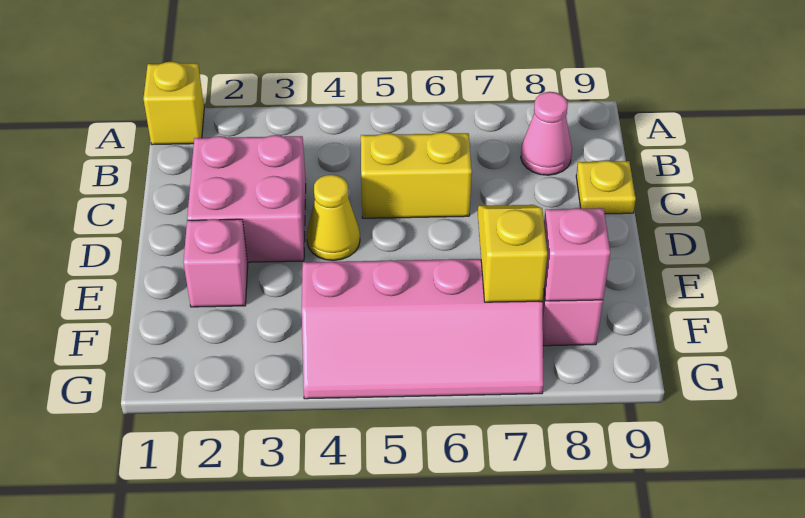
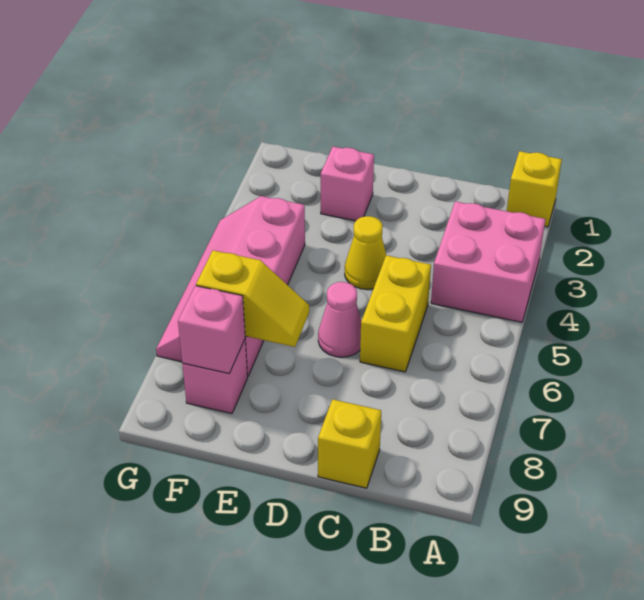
pink cone B8 level 1 -> pink cone D6 level 1
pink brick C2:D3 level 1 -> pink brick A3:B4 level 1
yellow plate C9 level 1 -> yellow brick C9 level 1

